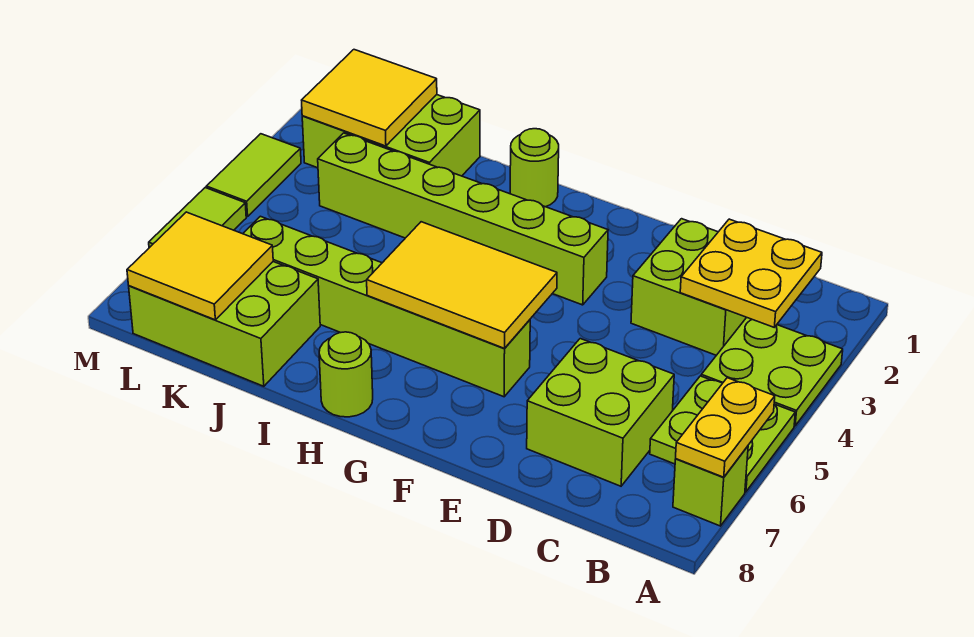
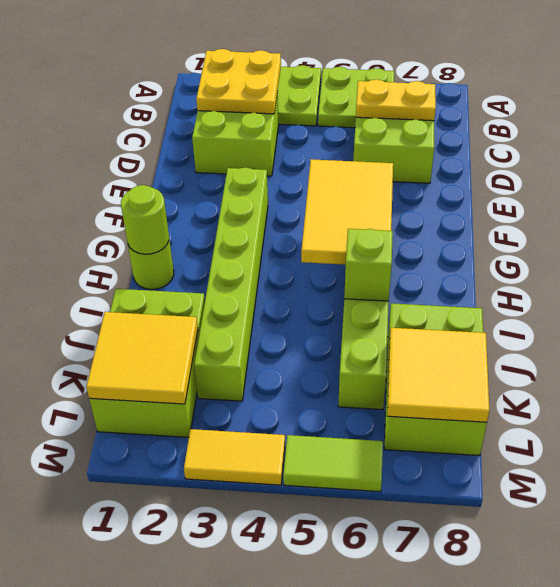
yellow plate A6:A7 level 2 -> yellow plate C6:C7 level 2
lime brick A7 level 1 -> lime brick I6 level 2
lime round brick H8 level 1 -> lime round brick H1 level 2
lime tile M3:M4 level 1 -> yellow tile M3:M4 level 1

